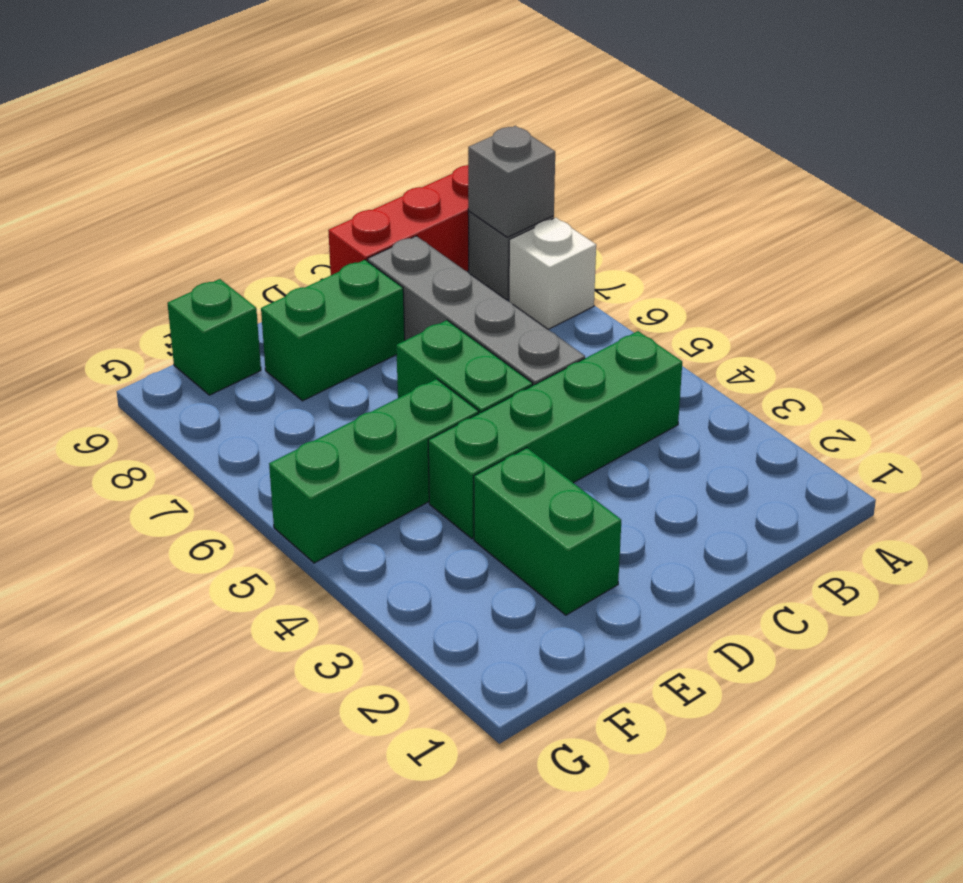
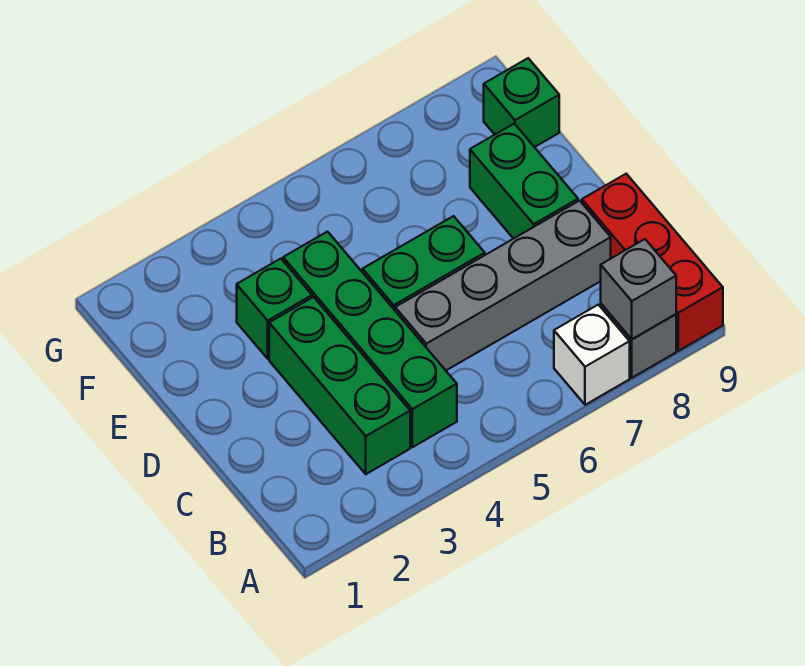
green brick E2:E3 level 1 -> green brick E3 level 1
green brick E5:G5 level 1 -> green brick B3:D3 level 1

